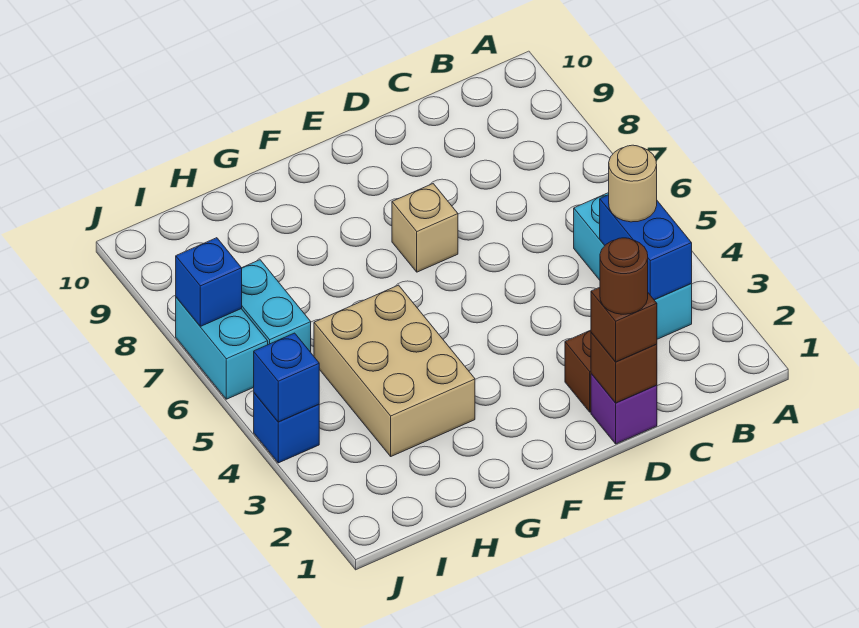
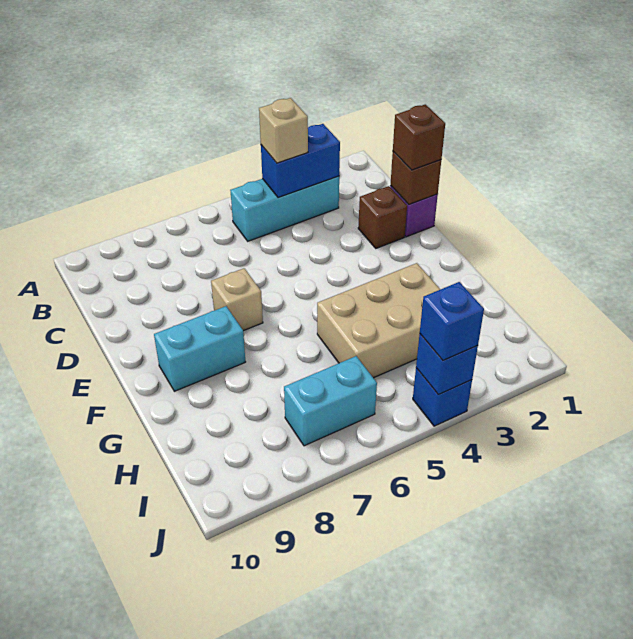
tan round brick B4 level 3 -> tan brick B4 level 3
brown round brick D1 level 4 -> none
cyan brick J6:J7 level 1 -> cyan brick F8:F9 level 1
blue brick J7 level 2 -> blue brick J4 level 3

